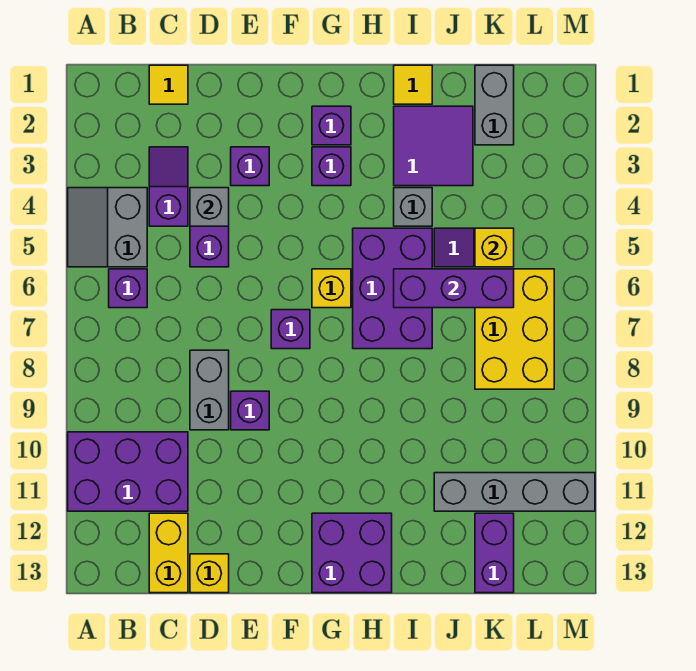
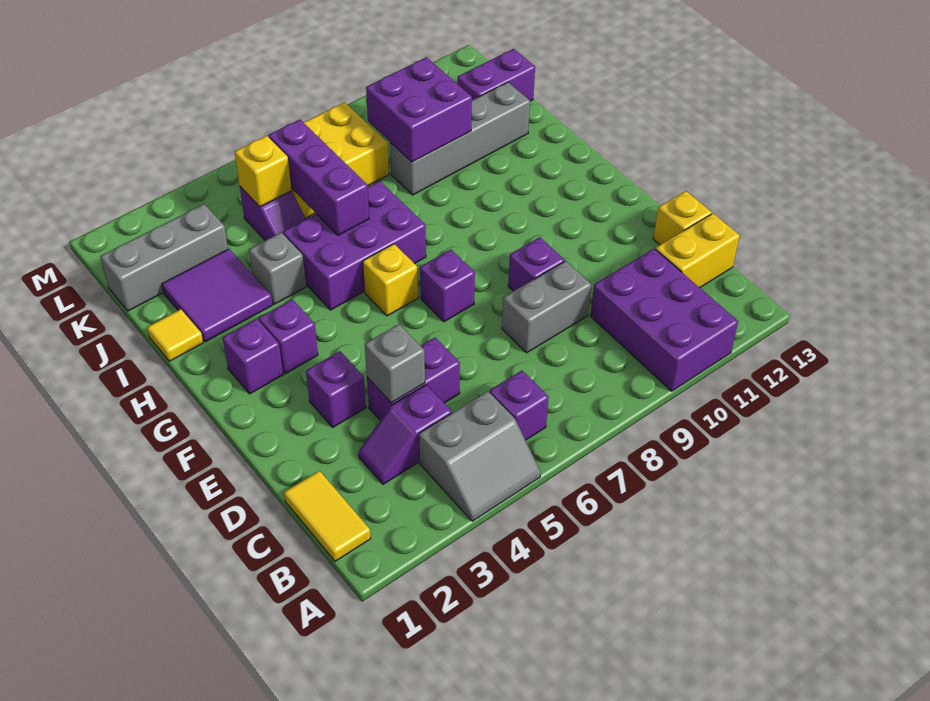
yellow tile C1 level 1 -> yellow tile B1:C1 level 1
purple brick G12:H13 level 1 -> purple brick J9:K10 level 2
grey brick J11:M11 level 1 -> grey brick J9:J12 level 1
grey brick K1:K2 level 1 -> grey brick K1:K3 level 1

